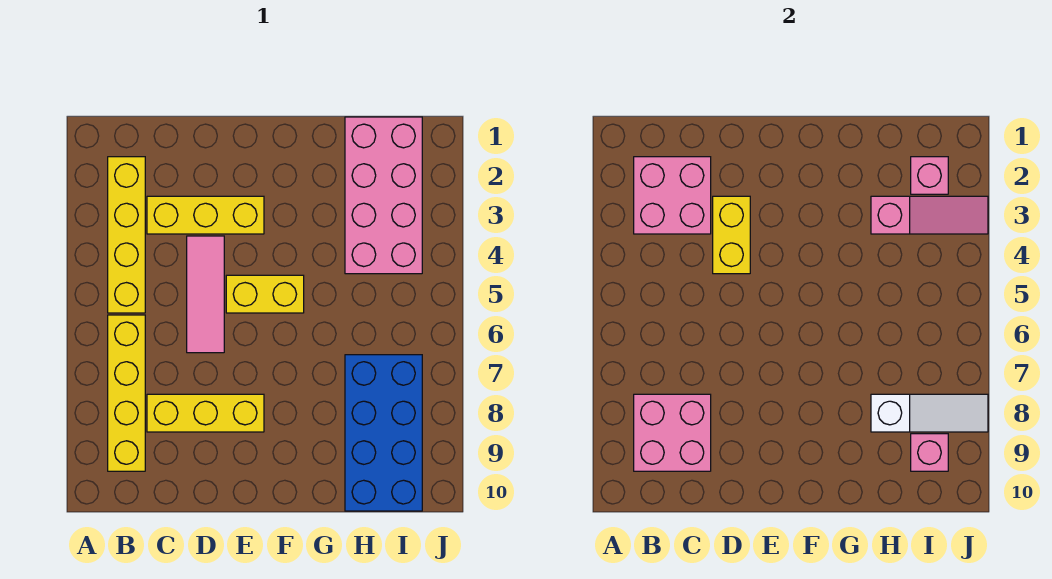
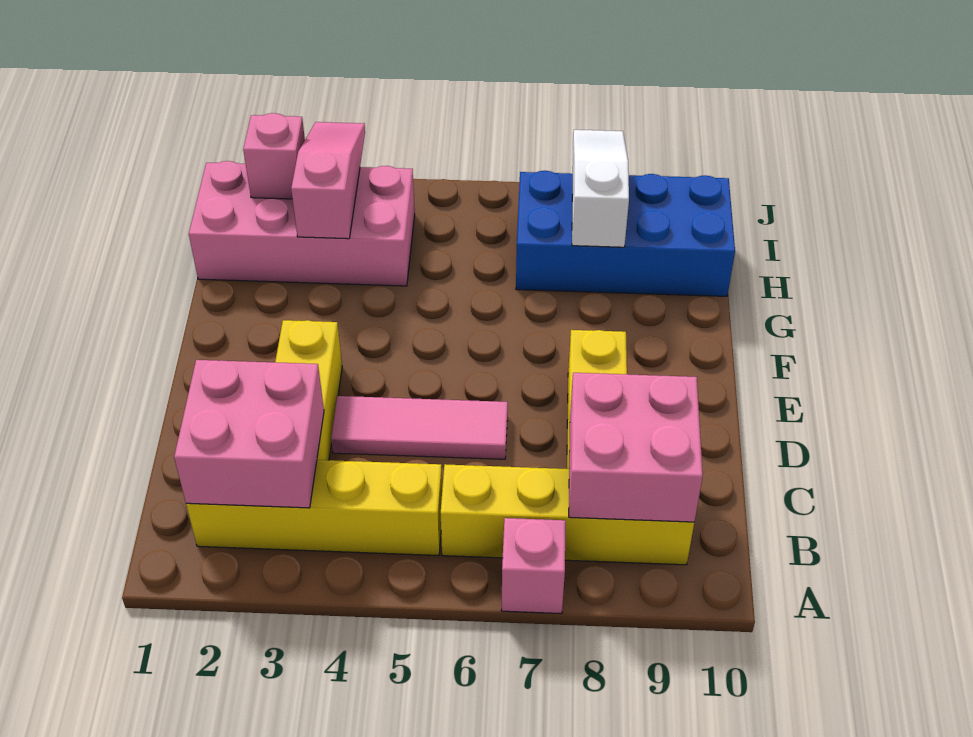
yellow brick D3:D4 level 2 -> none
yellow brick E5:F5 level 1 -> none
pink brick I9 level 2 -> pink brick A7 level 1

